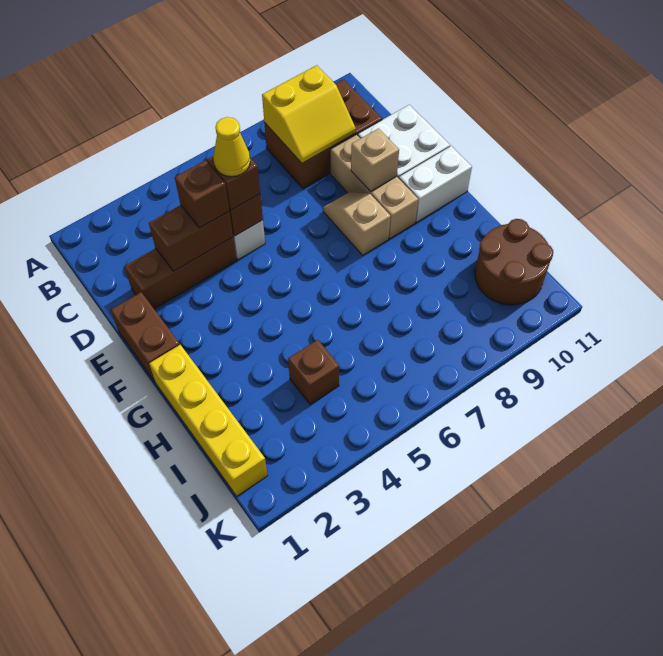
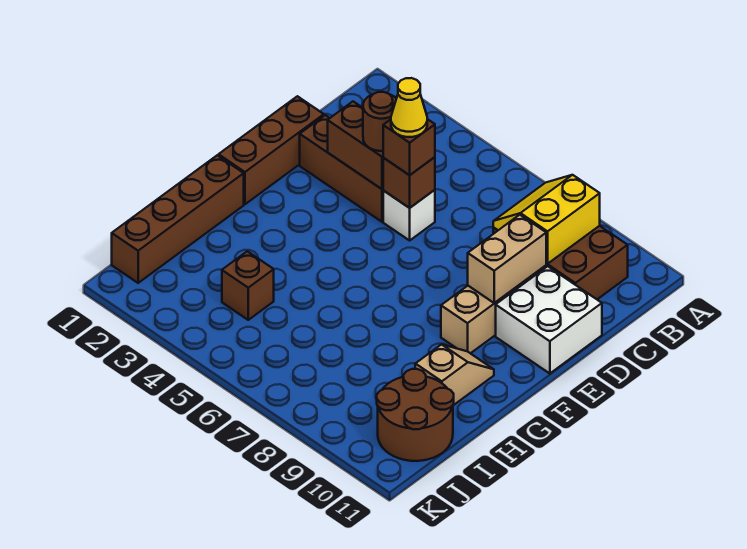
yellow slope B8:C9 level 2 top B -> yellow slope B8:C9 level 2 top 9
brown brick D4 level 3 -> brown round brick D4 level 3
brown brick E1:F1 level 1 -> brown brick D1:F1 level 1
tan slope E8:F8 level 1 top F -> tan slope G10:H10 level 1 top H
tan brick E9 level 2 -> tan brick D9:E9 level 2
white brick F10:F11 level 1 -> none
yellow brick G1:J1 level 1 -> brown brick G1:J1 level 1

